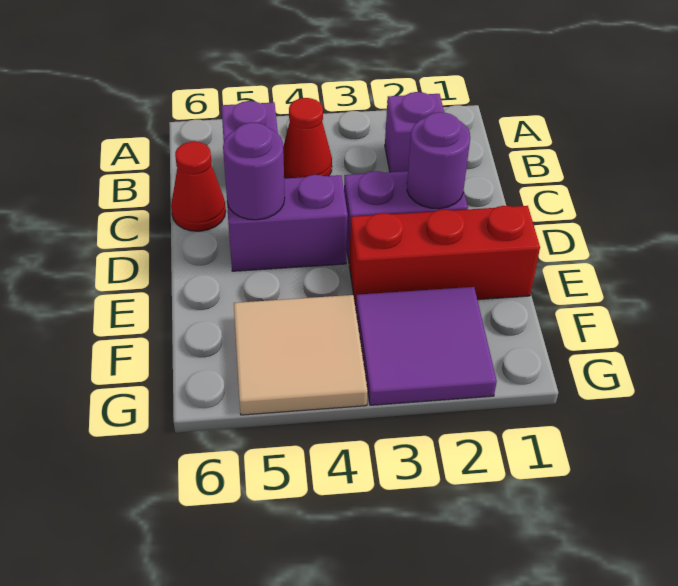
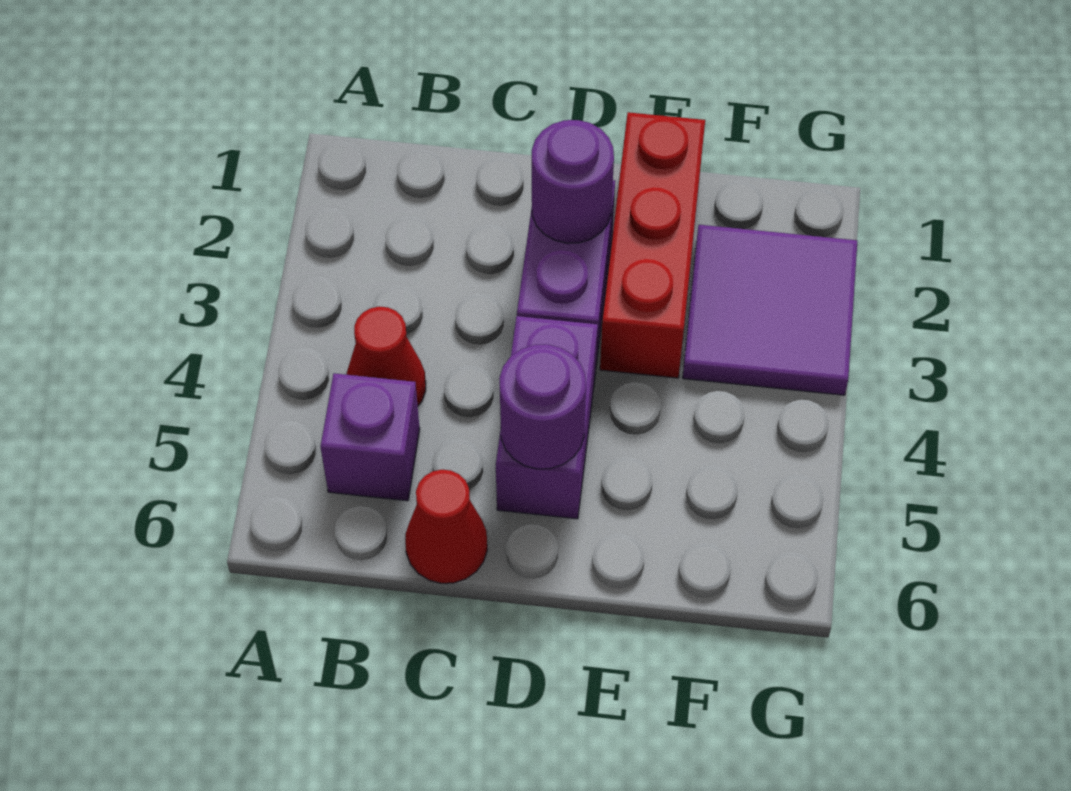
purple brick B2 level 1 -> none
tan tile F4:G5 level 1 -> none

